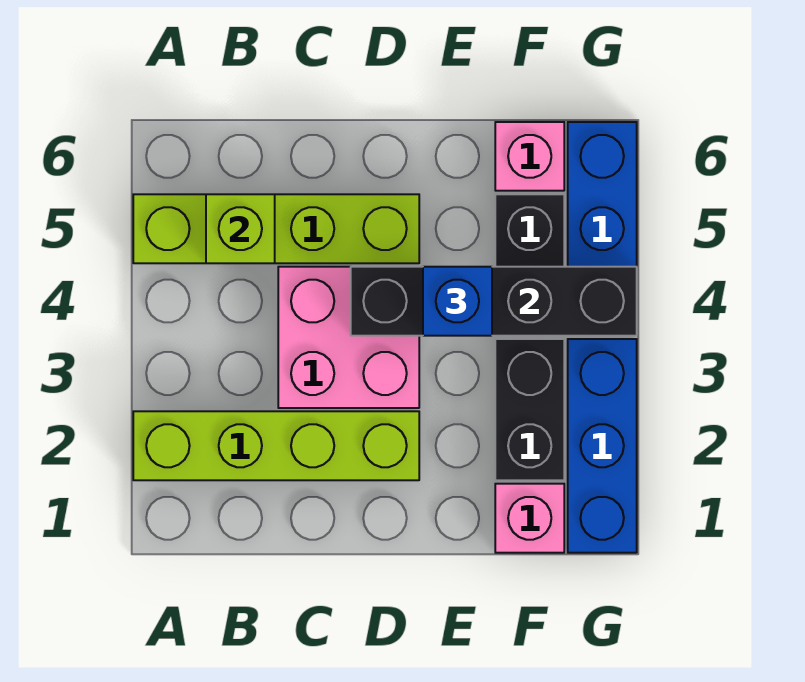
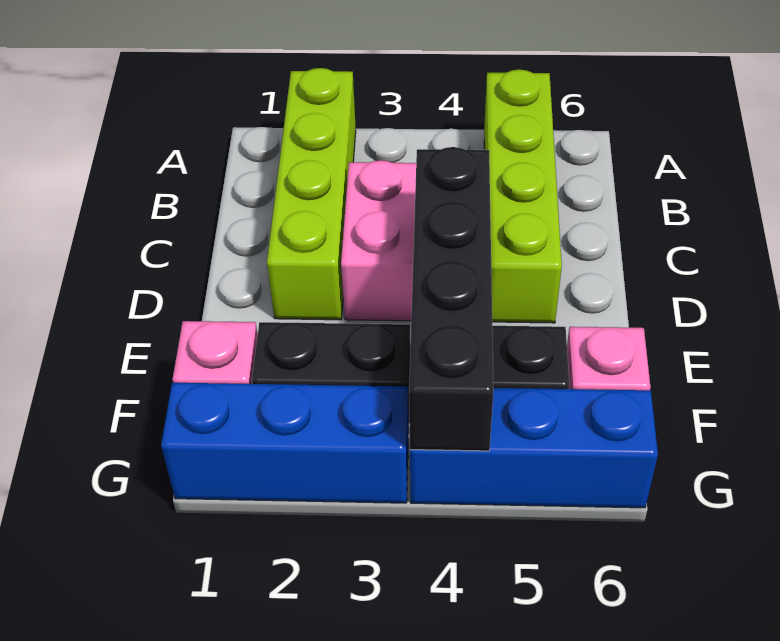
lime brick B5 level 2 -> none
blue brick E4 level 3 -> none

